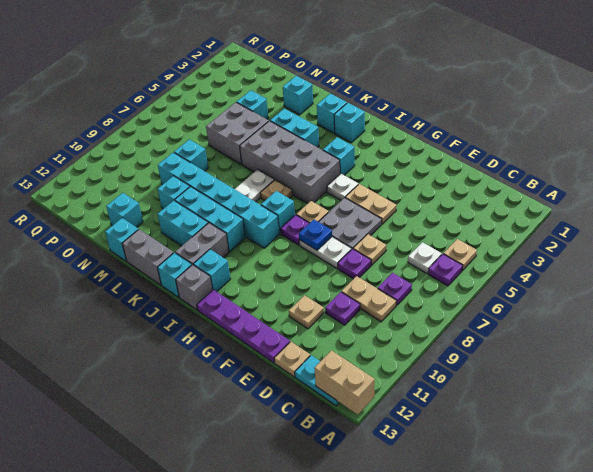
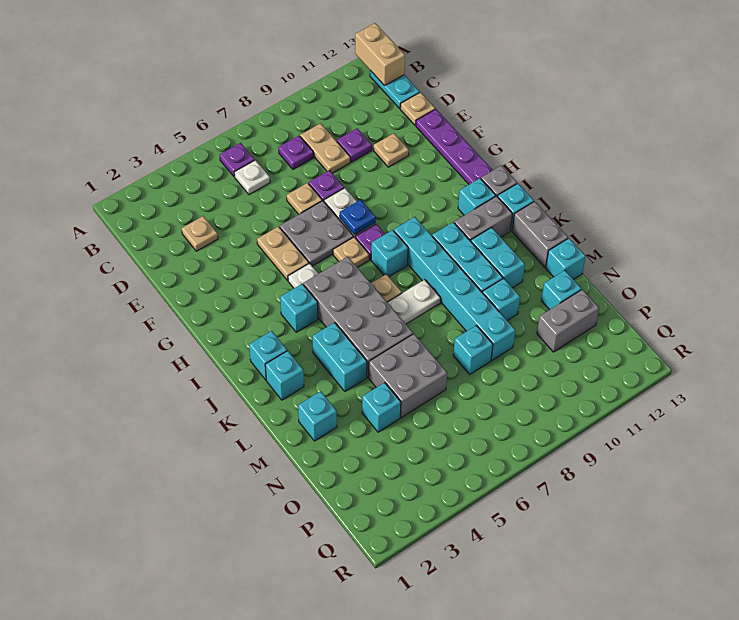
tan plate B5 level 1 -> tan plate D3 level 1
none -> grey brick O11:O12 level 1

